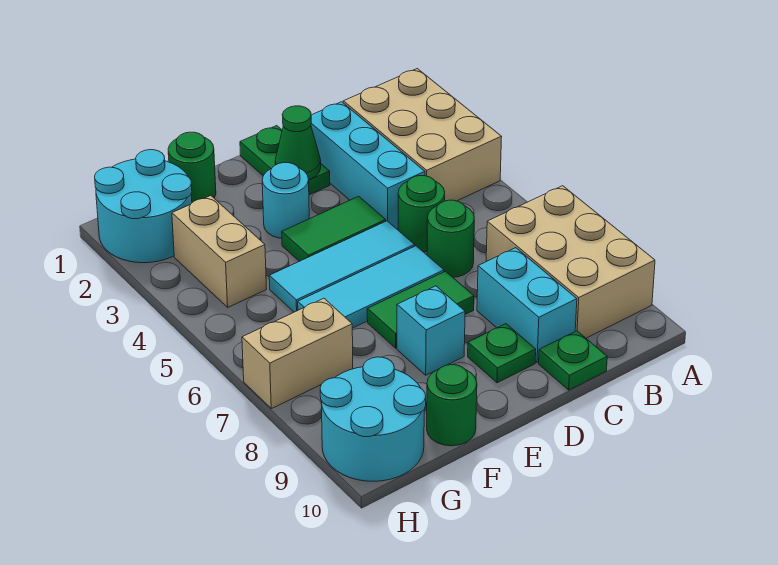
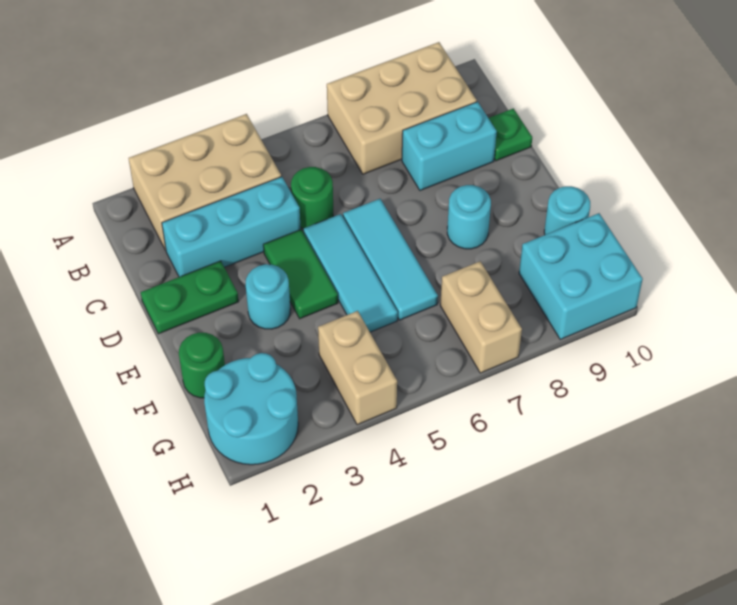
green round brick C6 level 1 -> none
green cone D2 level 2 -> none
green tile D7:E7 level 1 -> none
green plate D9 level 1 -> none
cyan brick E8 level 1 -> cyan round brick E8 level 1
green round brick F10 level 1 -> cyan round brick F10 level 1
tan brick G3:G4 level 1 -> tan brick G4:H4 level 1
cyan round brick G9:H10 level 1 -> cyan brick G9:H10 level 1

